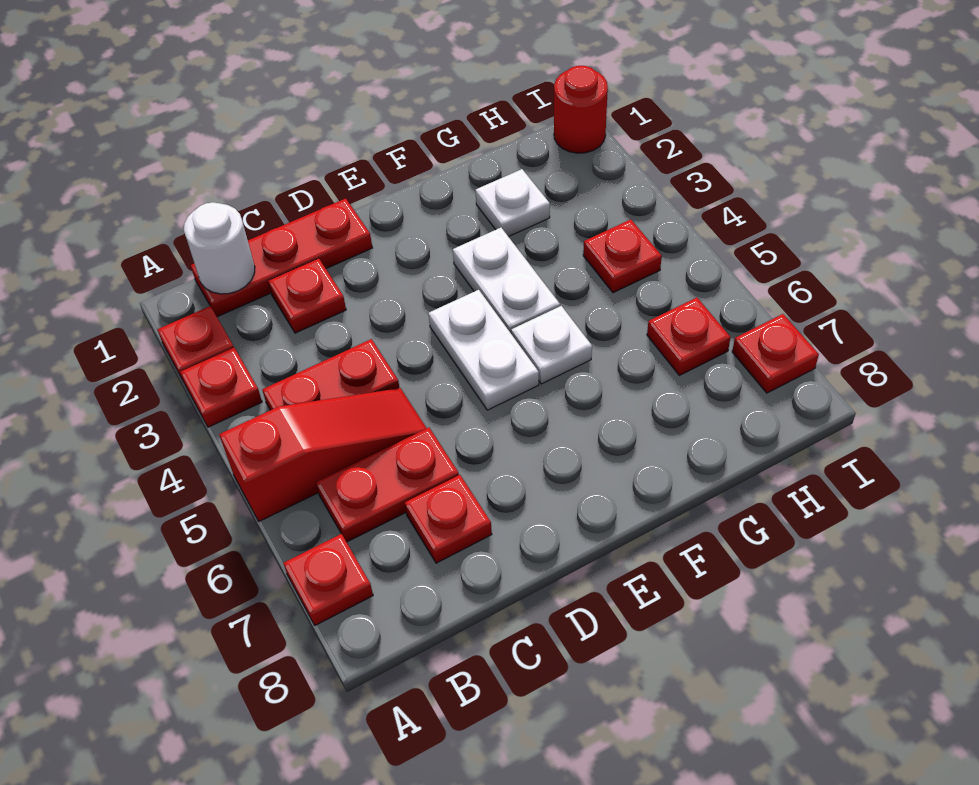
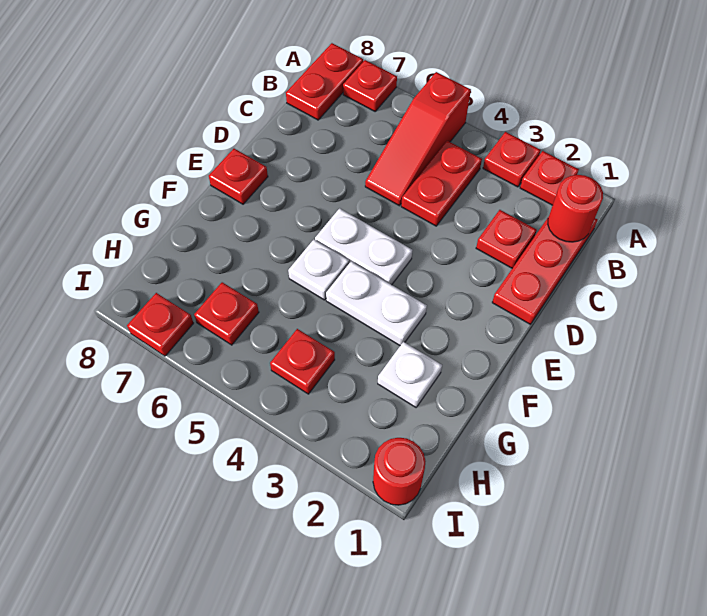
white round brick B1 level 2 -> red round brick B1 level 2
red plate B6:C6 level 1 -> red plate A8:B8 level 1
red plate C7 level 1 -> red plate E8 level 1

